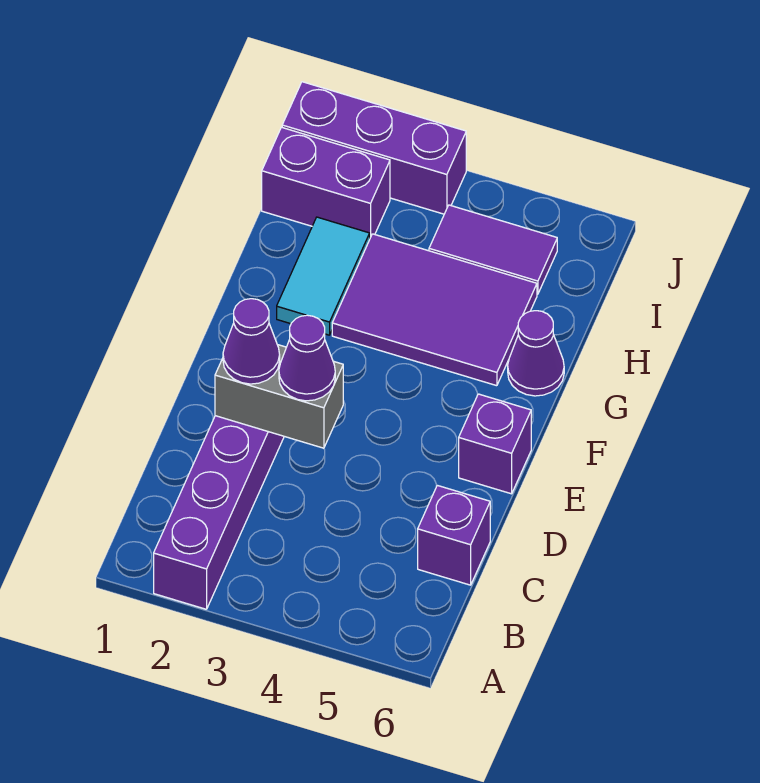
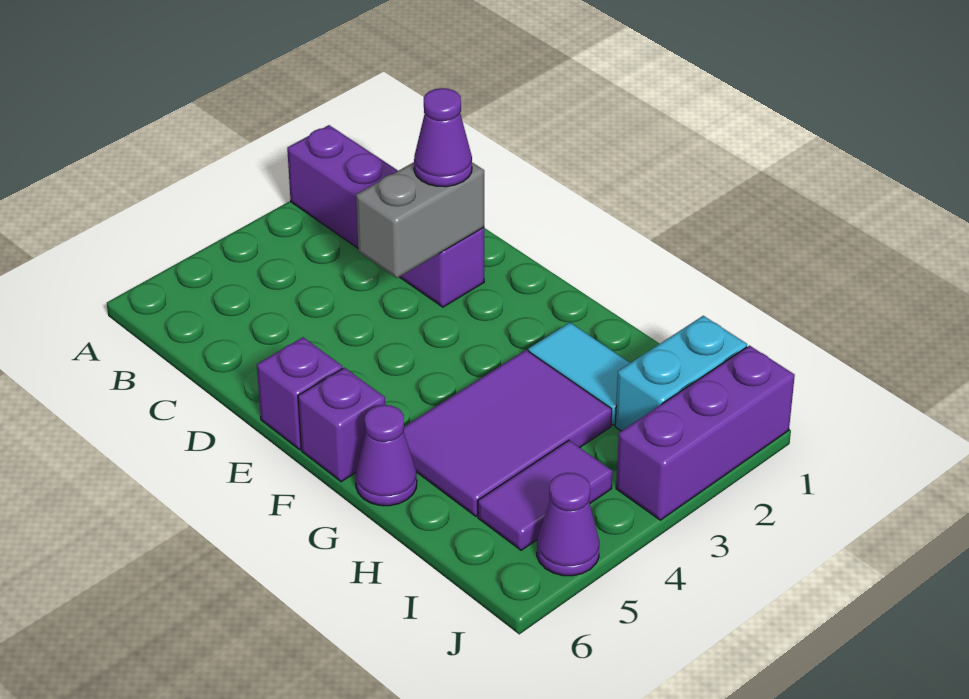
purple brick C6 level 1 -> purple brick F6 level 1
purple cone D3 level 3 -> purple cone J5 level 1
purple brick I1:I2 level 1 -> cyan brick I1:I2 level 1

